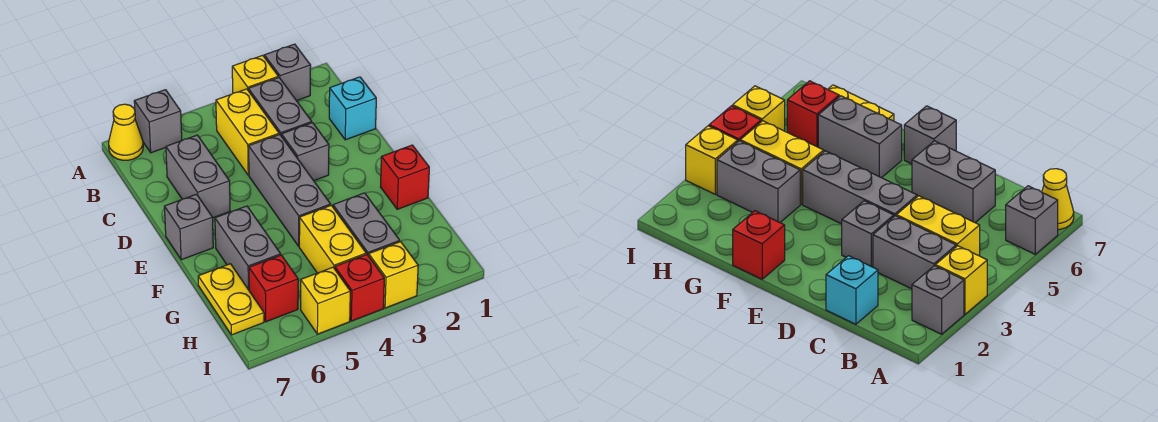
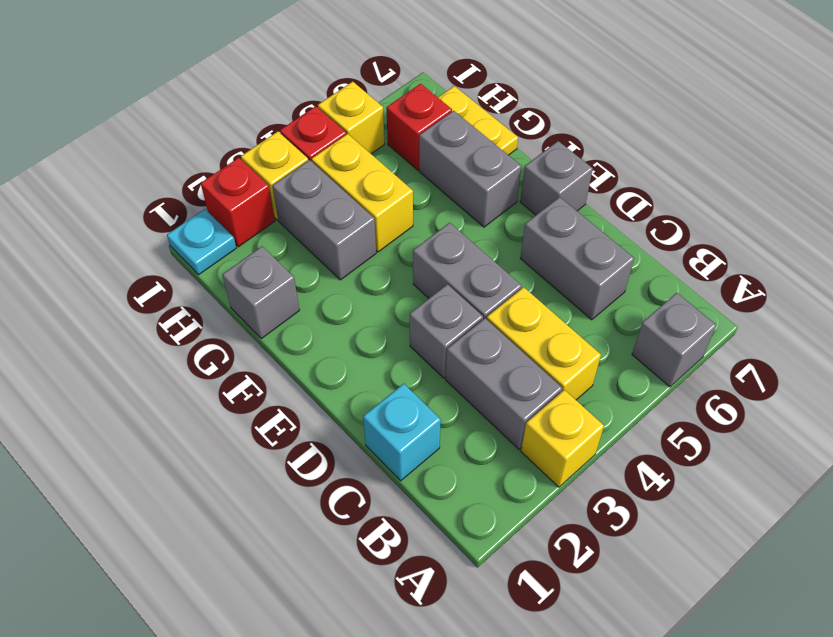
grey brick A2 level 1 -> grey brick G1 level 1
yellow cone A7 level 1 -> none
grey brick D4:F4 level 1 -> grey brick D4:E4 level 1
red brick F1 level 1 -> red brick I2 level 1
none -> cyan plate I1 level 1

